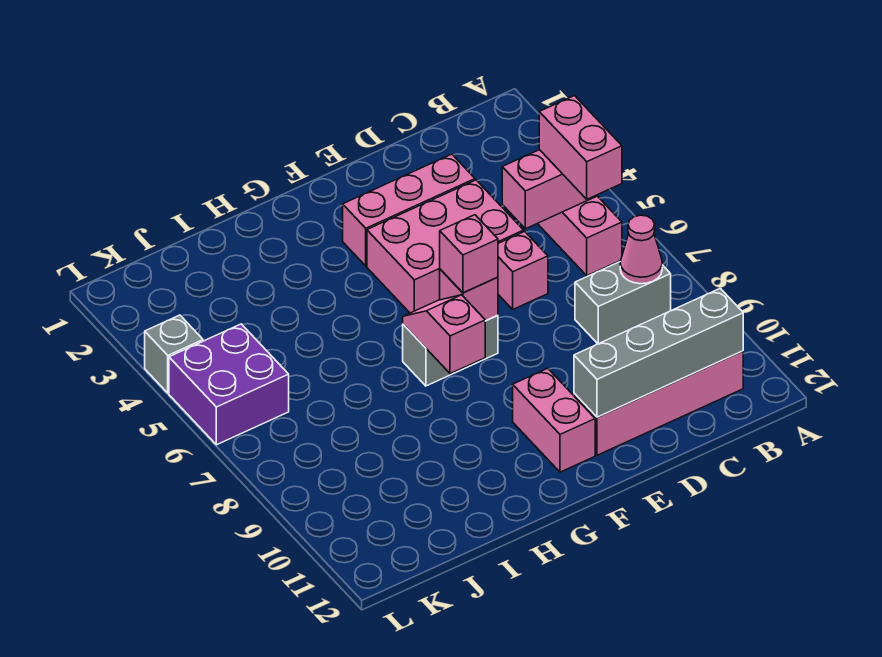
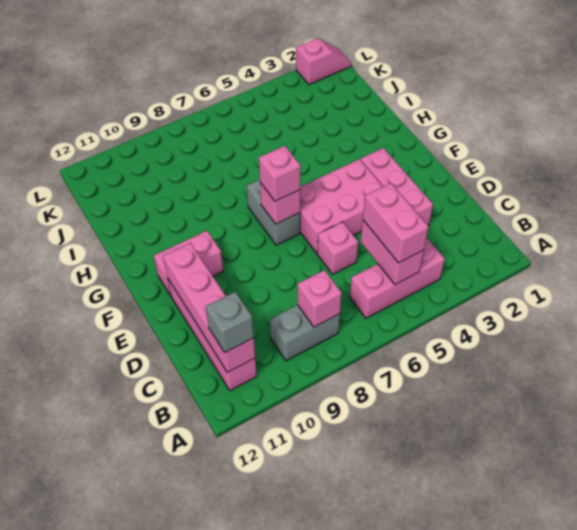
pink brick B5:B6 level 3 -> pink brick B5:C5 level 3
grey brick B8:C8 level 1 -> grey brick B8:B9 level 1
pink cone B8 level 2 -> pink brick B8 level 2
grey brick B11:E11 level 2 -> pink brick B11:E11 level 2
pink brick D4:F5 level 1 -> pink brick E4:F6 level 1
pink slope G7:G8 level 2 top 8 -> pink slope L1:L2 level 1 top 2
purple brick K5:L6 level 1 -> none
grey brick L4 level 1 -> grey brick B11 level 3

